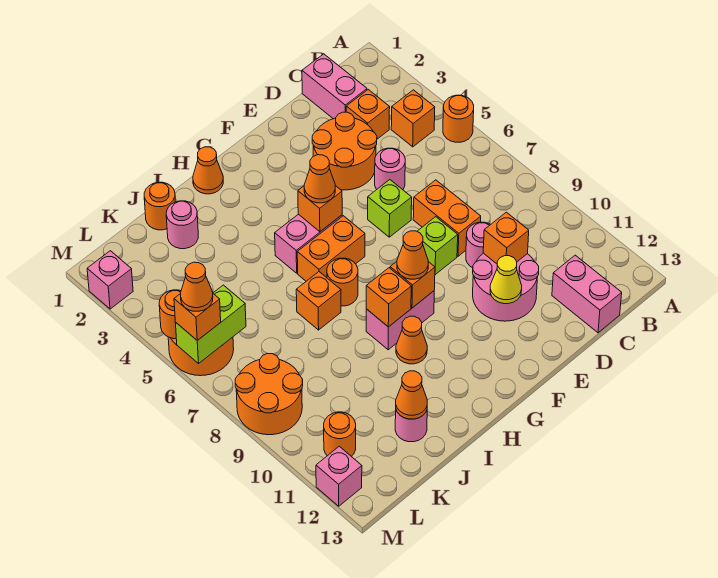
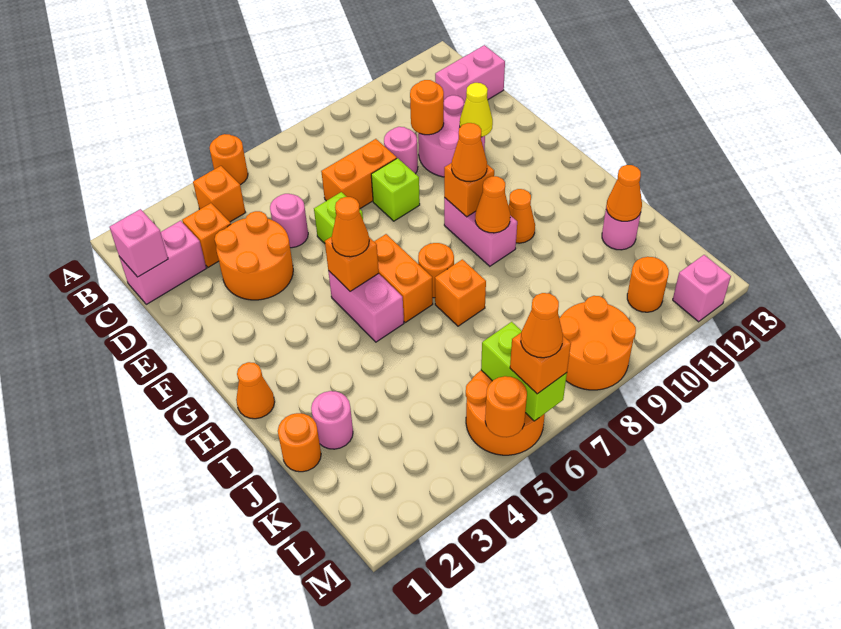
orange brick D10 level 2 -> orange round brick D10 level 2
orange brick H9 level 2 -> orange cone H9 level 2
pink brick M2 level 1 -> pink brick C1 level 2

